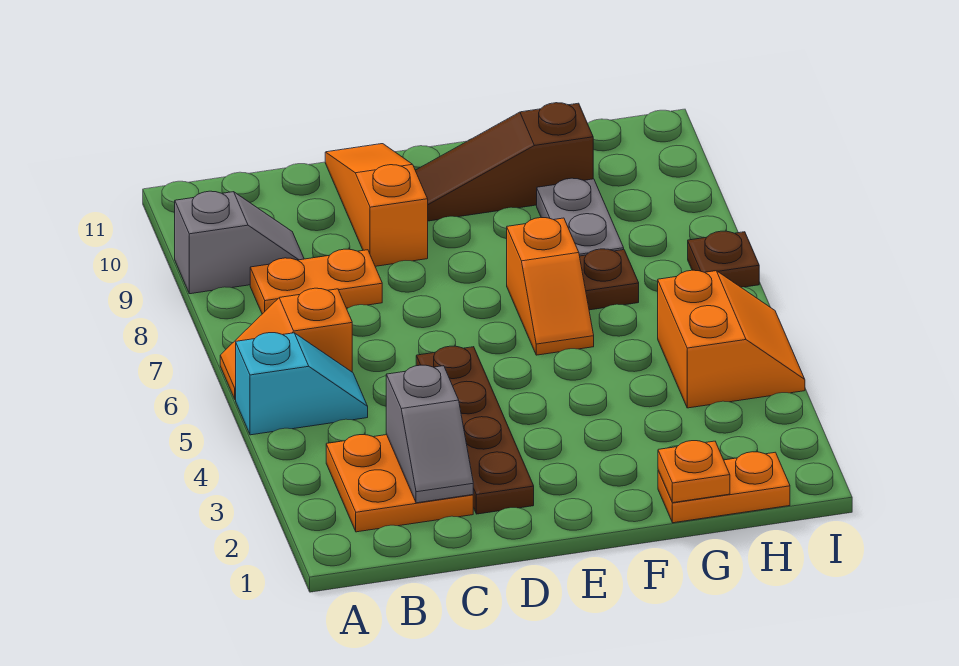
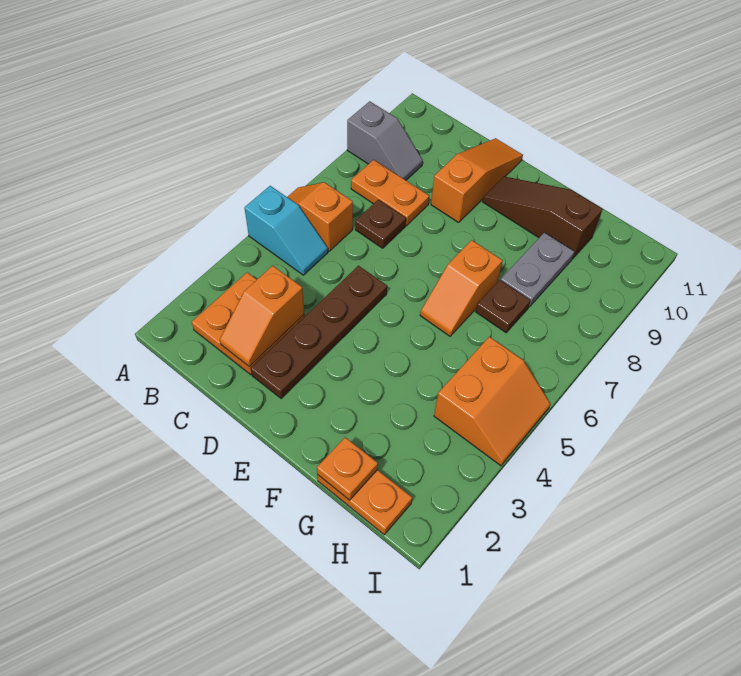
grey slope C2:C3 level 2 top 3 -> orange slope C2:C3 level 2 top 3
brown plate I7 level 1 -> brown plate C7 level 1

